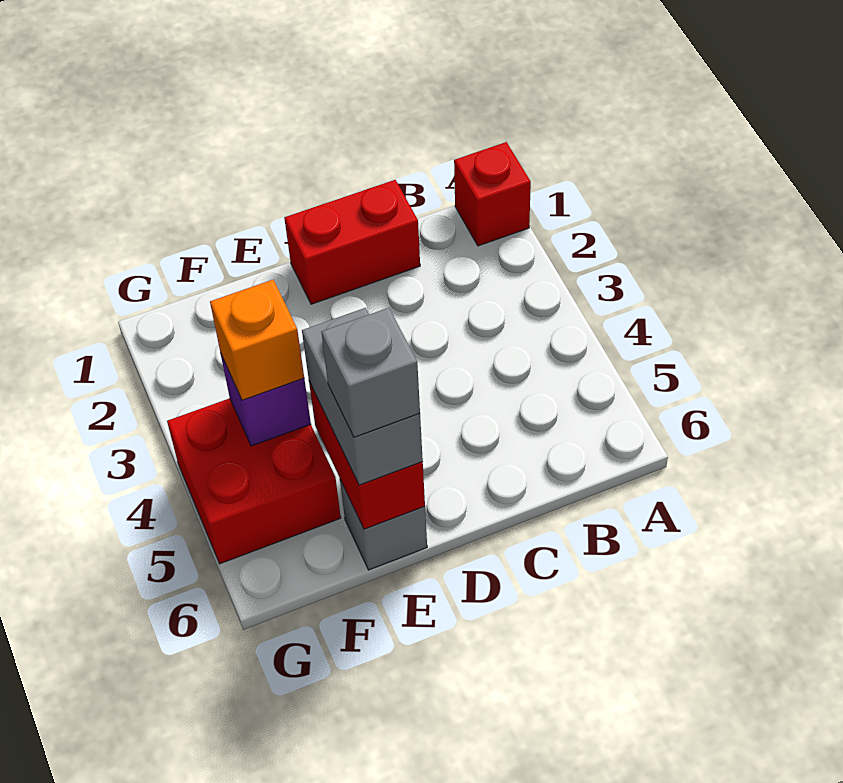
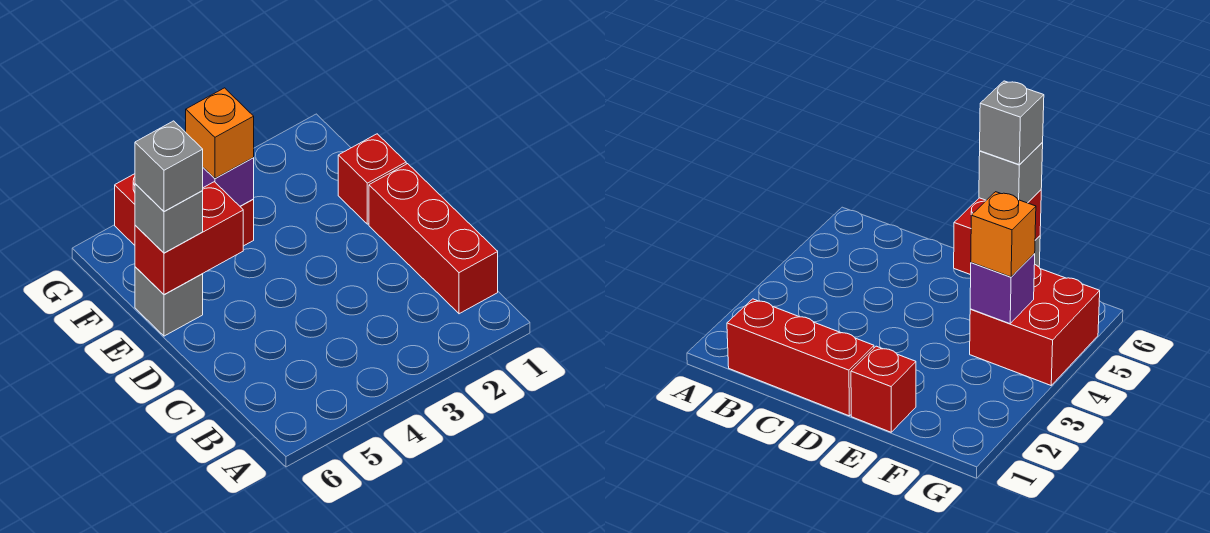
red brick A1 level 1 -> red brick E1 level 1
red brick C1:D1 level 1 -> red brick B1:D1 level 1
grey brick E5:E6 level 3 -> grey brick E6 level 3

